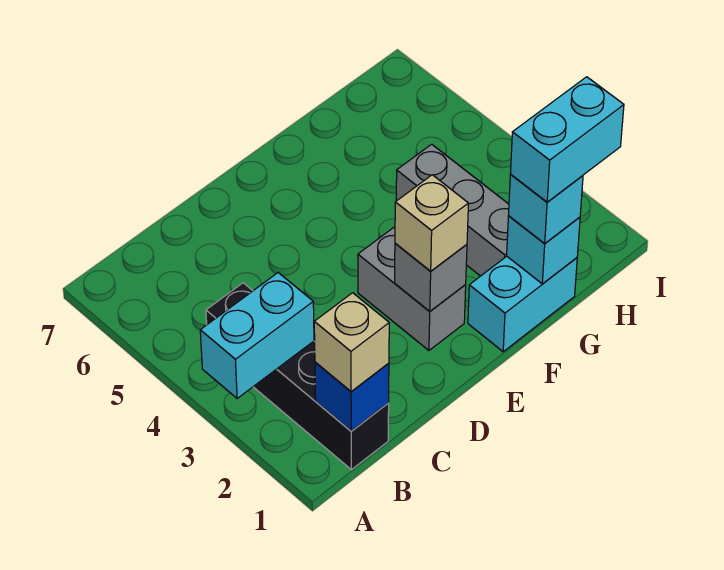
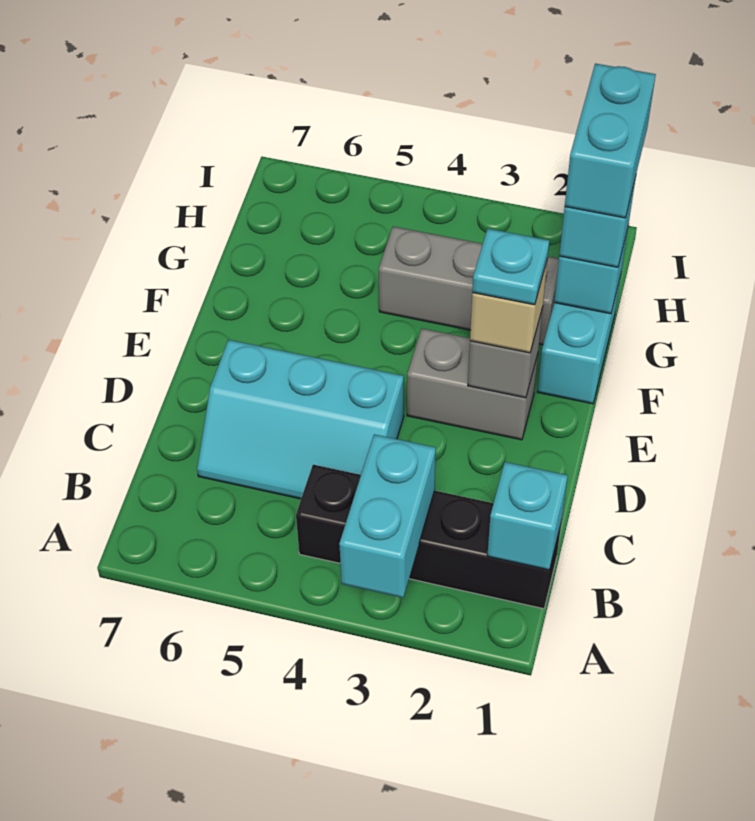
blue brick B1 level 2 -> cyan brick B1 level 2
tan brick B1 level 3 -> none
none -> cyan slope C4:D6 level 1 top D
none -> cyan plate E2 level 4

